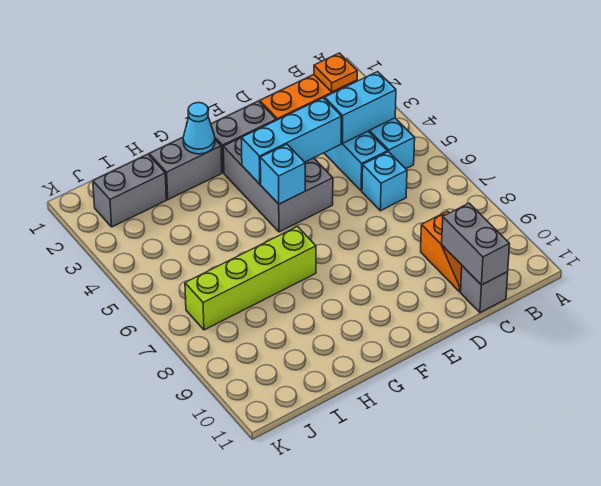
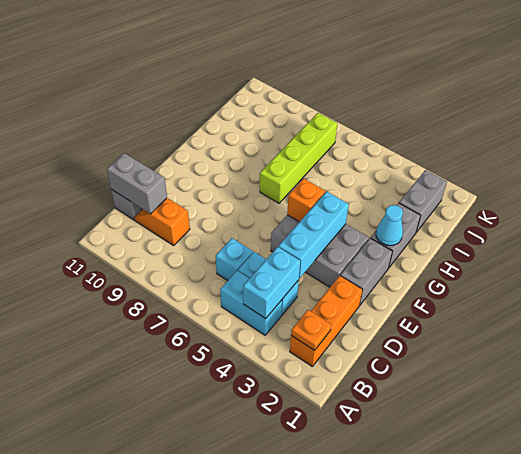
cyan brick F5 level 2 -> orange brick F5 level 2

